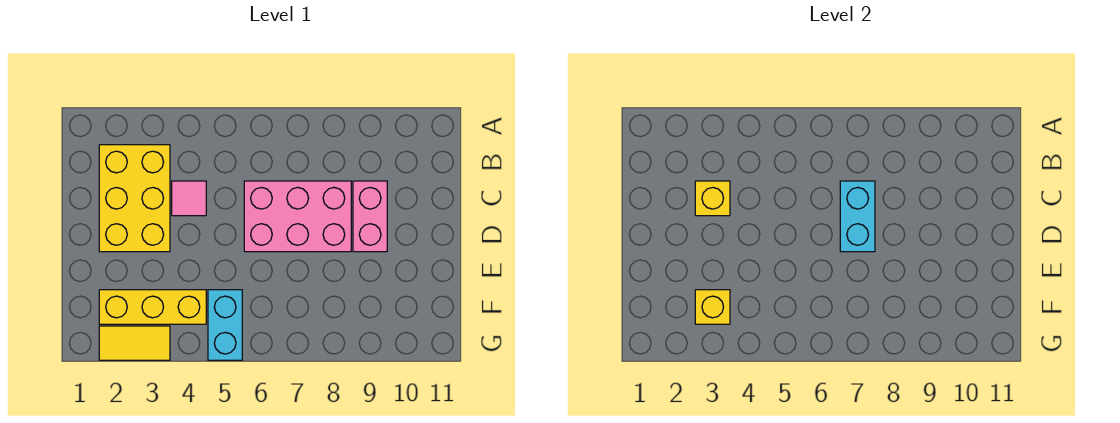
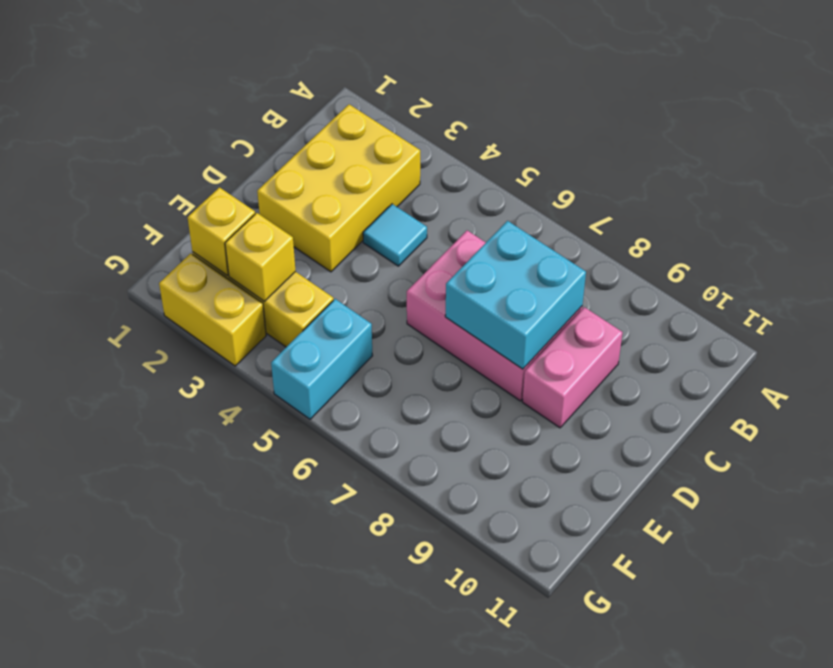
yellow brick C3 level 2 -> yellow brick F2 level 2
pink tile C4 level 1 -> cyan tile C4 level 1
cyan brick C7:D7 level 2 -> cyan brick C7:D8 level 2
yellow tile G2:G3 level 1 -> yellow brick G2:G3 level 1

